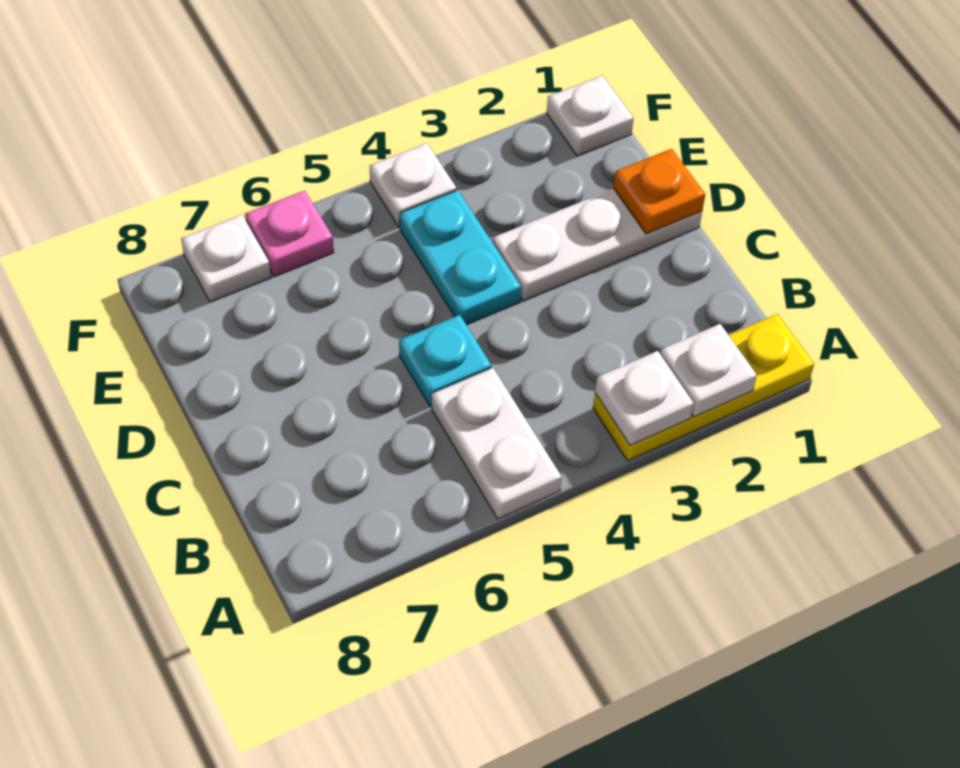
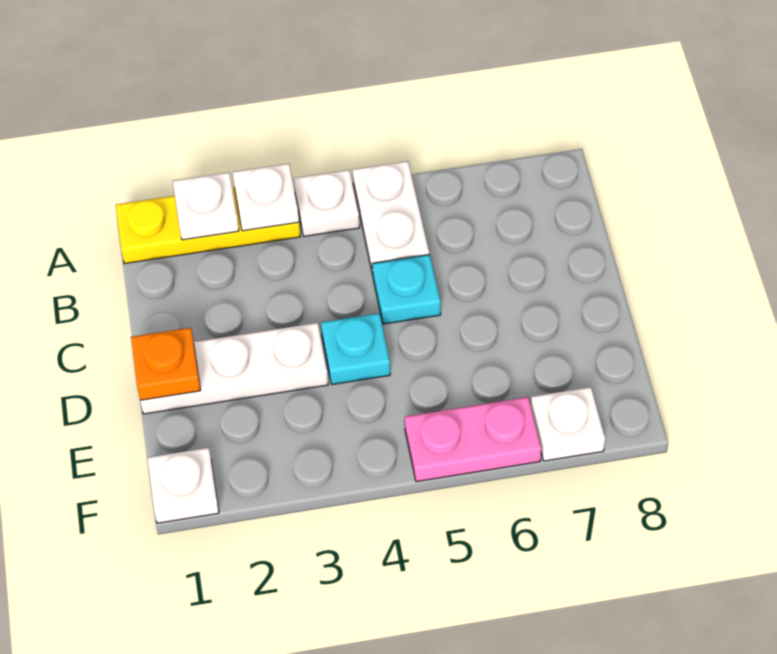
cyan plate D4:E4 level 1 -> cyan plate D4 level 1
white plate F4 level 1 -> white plate A4 level 1
pink plate F6 level 1 -> pink plate F5:F6 level 1

